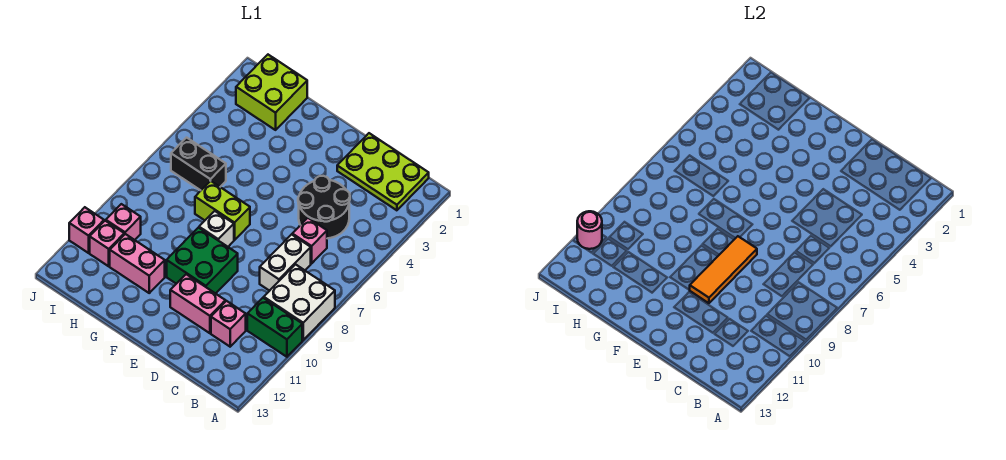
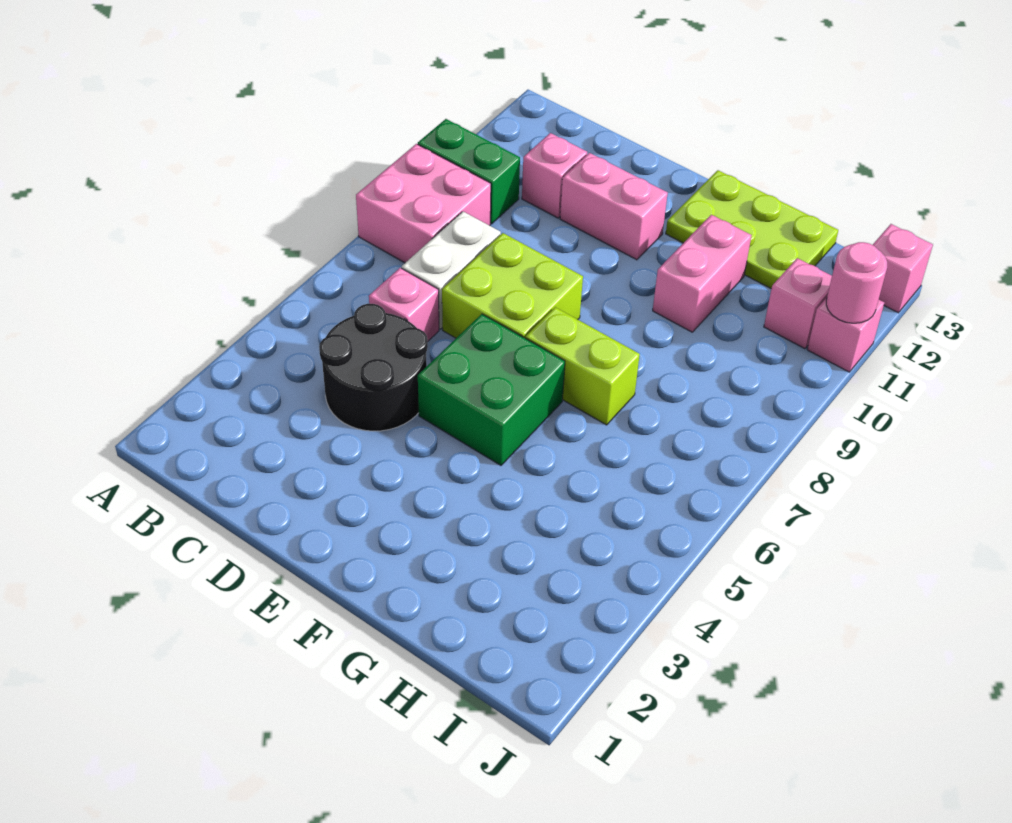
white brick A8:B9 level 1 -> pink brick A8:B9 level 1
lime plate B1:D2 level 1 -> lime plate F12:H13 level 1
orange tile E8:E10 level 2 -> none
green brick E9:F10 level 1 -> green brick E5:F6 level 1
white brick F8 level 1 -> none
pink brick G11:H11 level 1 -> pink brick G10:G11 level 1
lime brick H1:I2 level 1 -> lime brick D7:E8 level 1
black brick H6:I6 level 1 -> none
pink brick I10 level 1 -> pink brick J13 level 1

